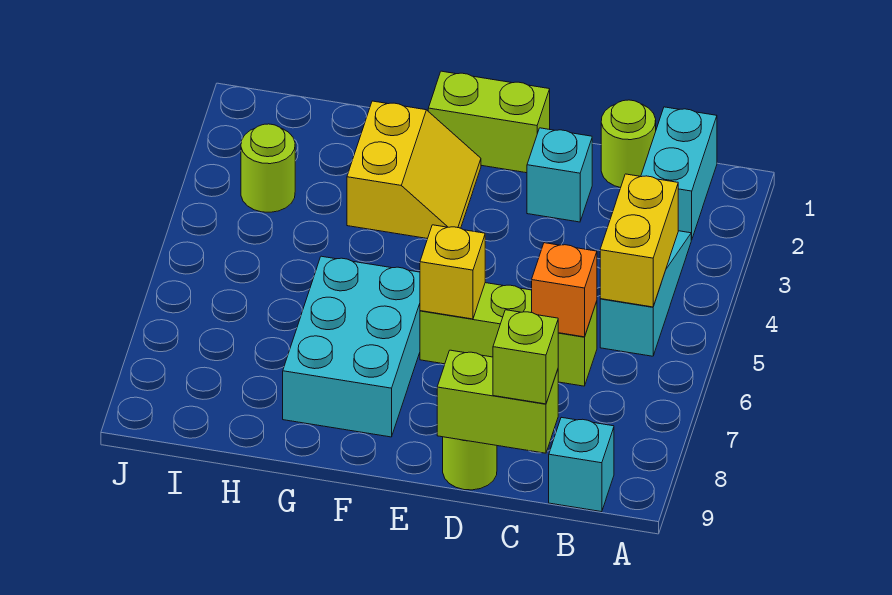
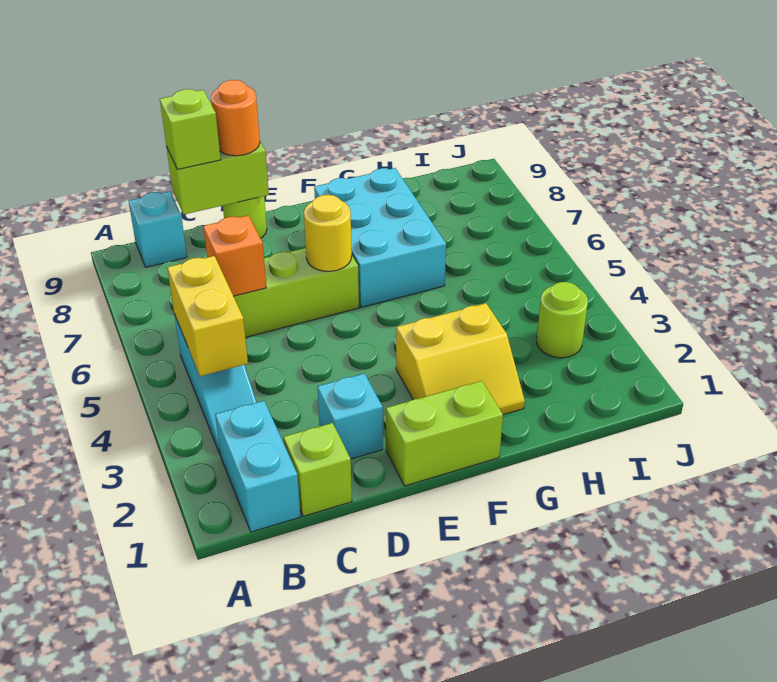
lime round brick C1 level 1 -> lime brick C1 level 1
none -> orange round brick D9 level 3
yellow brick E6 level 2 -> yellow round brick E6 level 2
yellow slope F2:G3 level 1 top G -> yellow slope F2:G3 level 1 top 3

